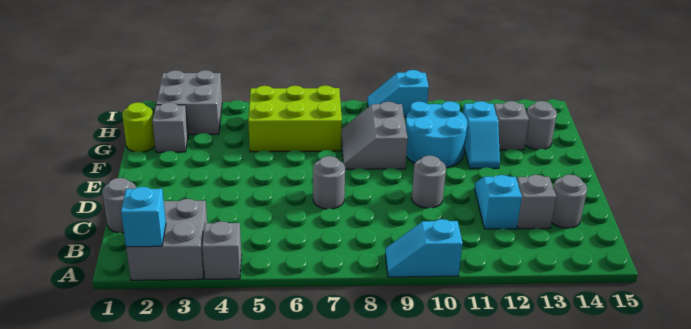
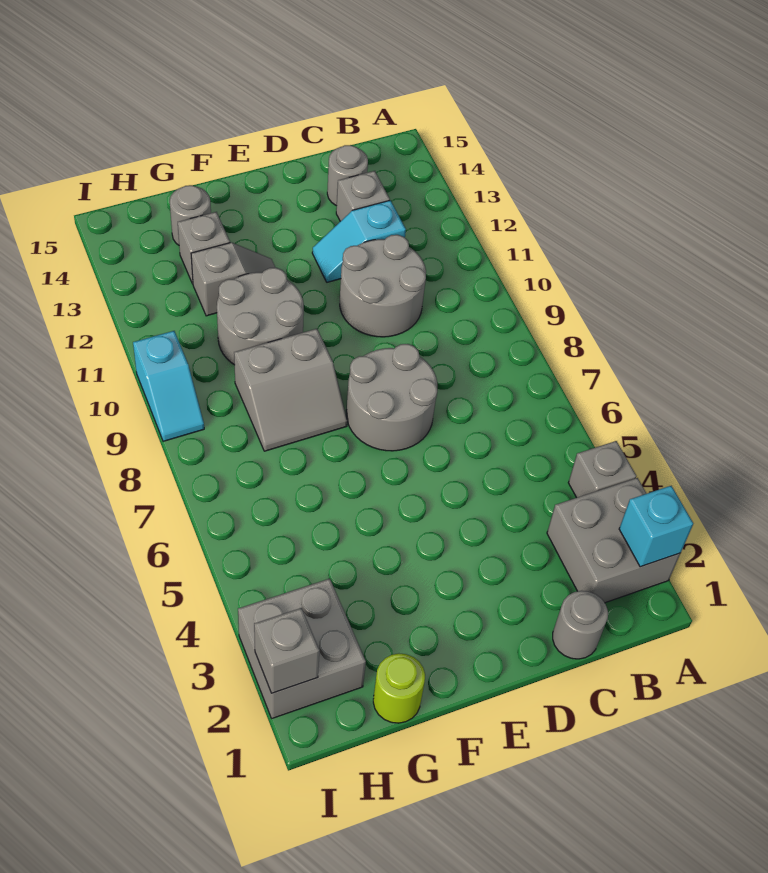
cyan slope A9:A10 level 1 top 10 -> none
grey round brick D7 level 1 -> grey round brick D7:E8 level 1
grey round brick D10 level 1 -> grey round brick C10:D11 level 1
cyan round brick F10:G11 level 1 -> grey round brick F10:G11 level 1
cyan slope F12:G12 level 1 top G -> grey slope F12:G12 level 1 top G
grey brick G2 level 1 -> grey brick I2 level 2
lime brick G5:H7 level 1 -> none

